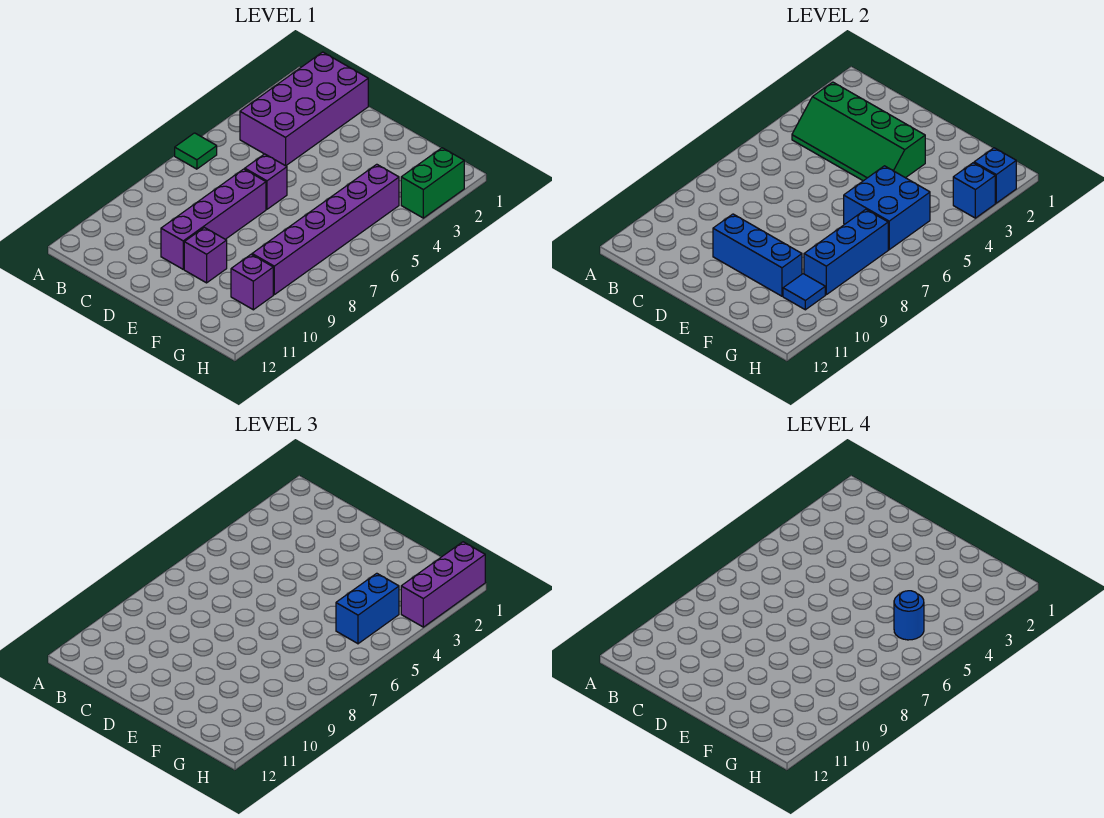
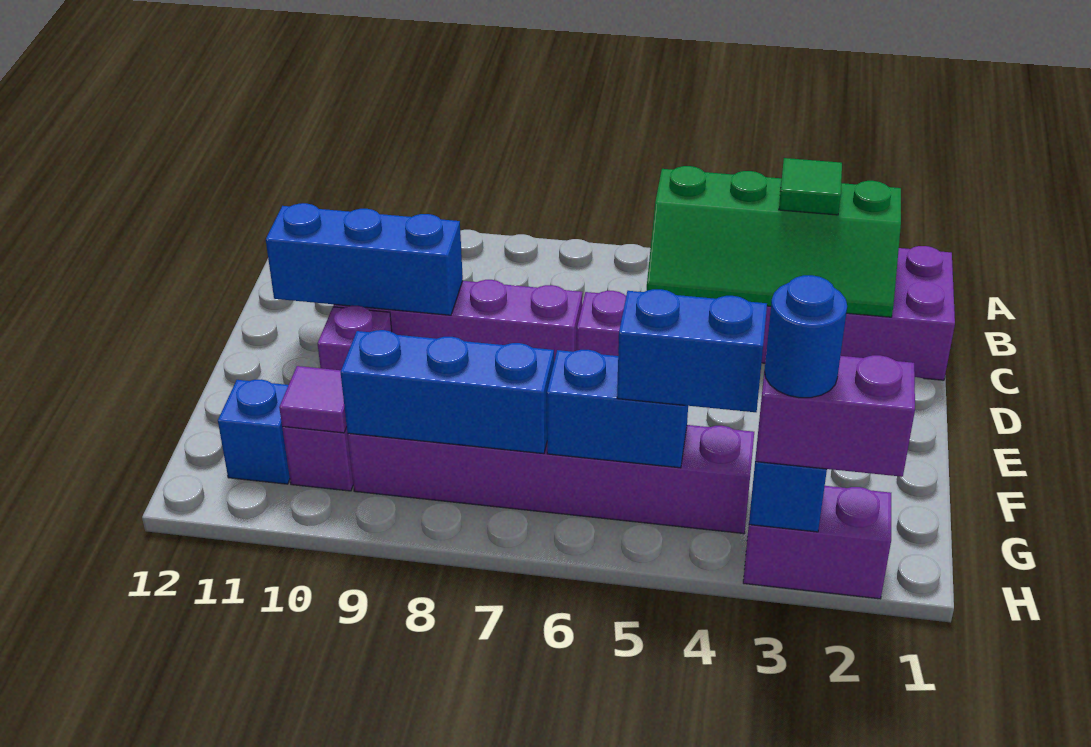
green tile A6 level 1 -> green tile B3 level 3
green slope B3:E4 level 2 top 3 -> green slope B2:C5 level 2 top B
blue brick D10:F10 level 2 -> blue brick D9:D11 level 2
blue brick F5:G6 level 2 -> blue brick G5:G6 level 2
blue round brick G5 level 4 -> blue round brick H3 level 4
blue tile G10 level 2 -> purple tile G10 level 2
purple brick H1:H3 level 3 -> purple brick H2:H3 level 3
green brick H2:H3 level 1 -> purple brick H2:H3 level 1
blue brick H2 level 2 -> blue brick G11 level 1

